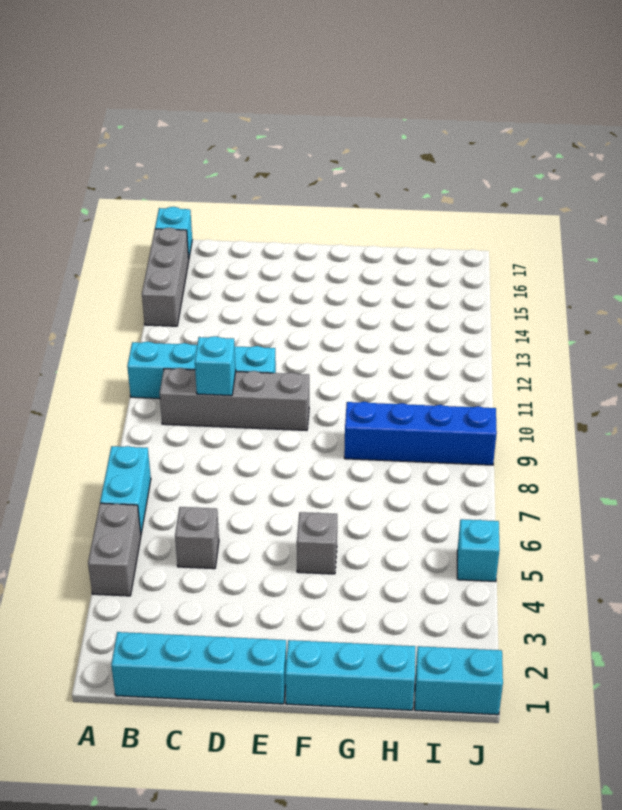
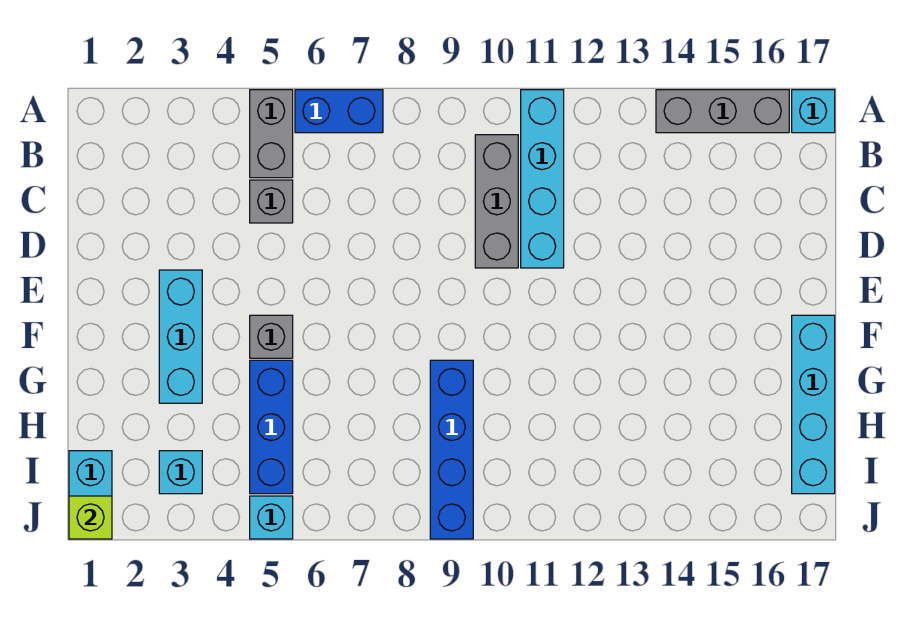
grey brick A4:A5 level 1 -> grey brick A5:B5 level 1
cyan brick A6:A7 level 1 -> blue brick A6:A7 level 1
cyan brick B1:E1 level 1 -> cyan brick F17:I17 level 1
grey brick B10:E10 level 1 -> grey brick B10:D10 level 1
cyan brick C10 level 2 -> cyan brick I3 level 1
cyan brick F1:H1 level 1 -> cyan brick E3:G3 level 1
none -> blue brick G5:I5 level 1
none -> lime brick J1 level 2

